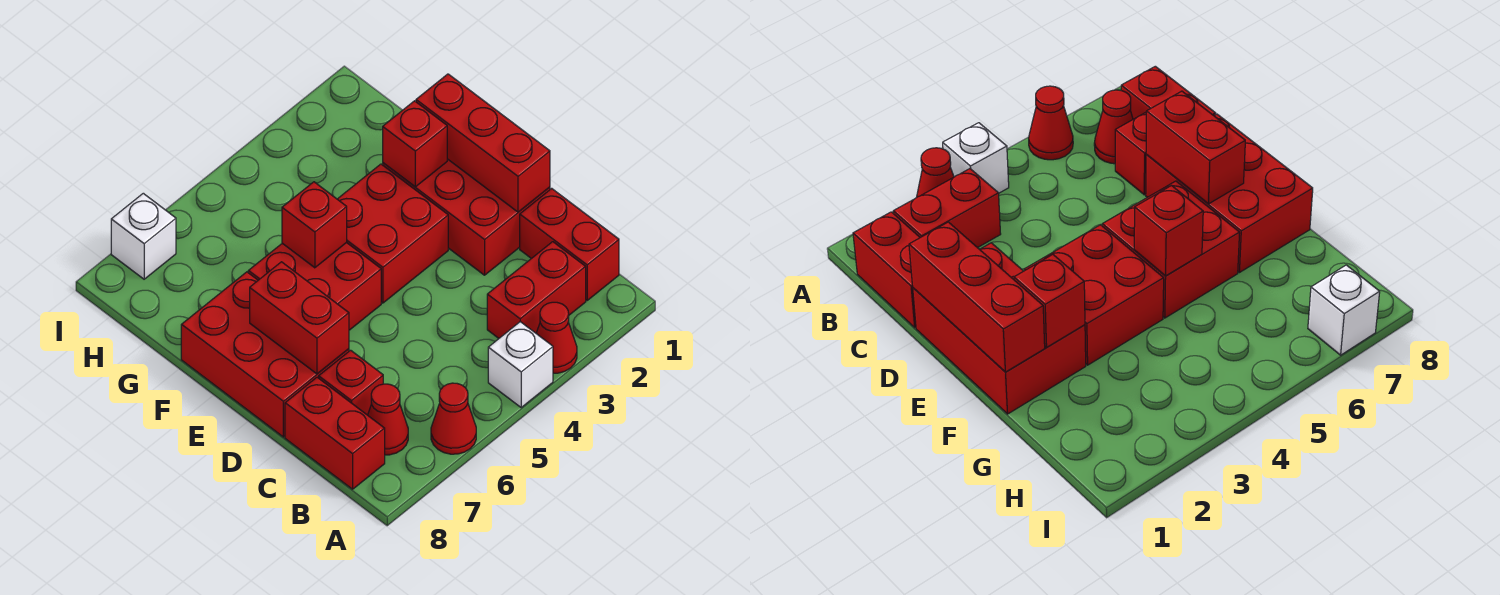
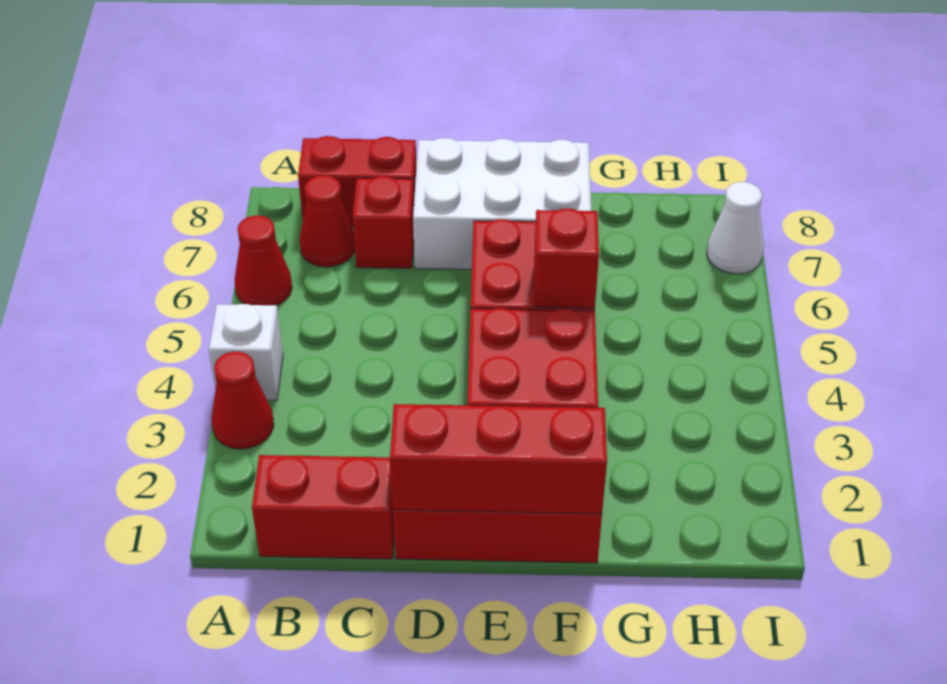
red brick B2:B3 level 1 -> none
red brick D7:F8 level 1 -> white brick D7:F8 level 1
red brick D7:E7 level 2 -> none
red brick F2 level 2 -> none
white brick I7 level 1 -> white cone I7 level 1

